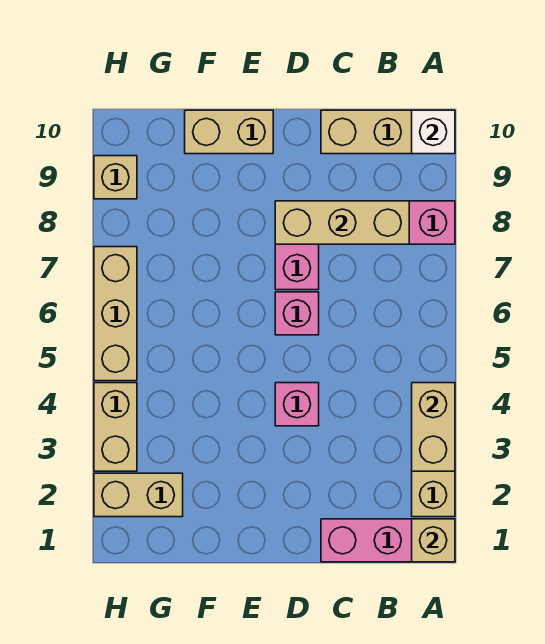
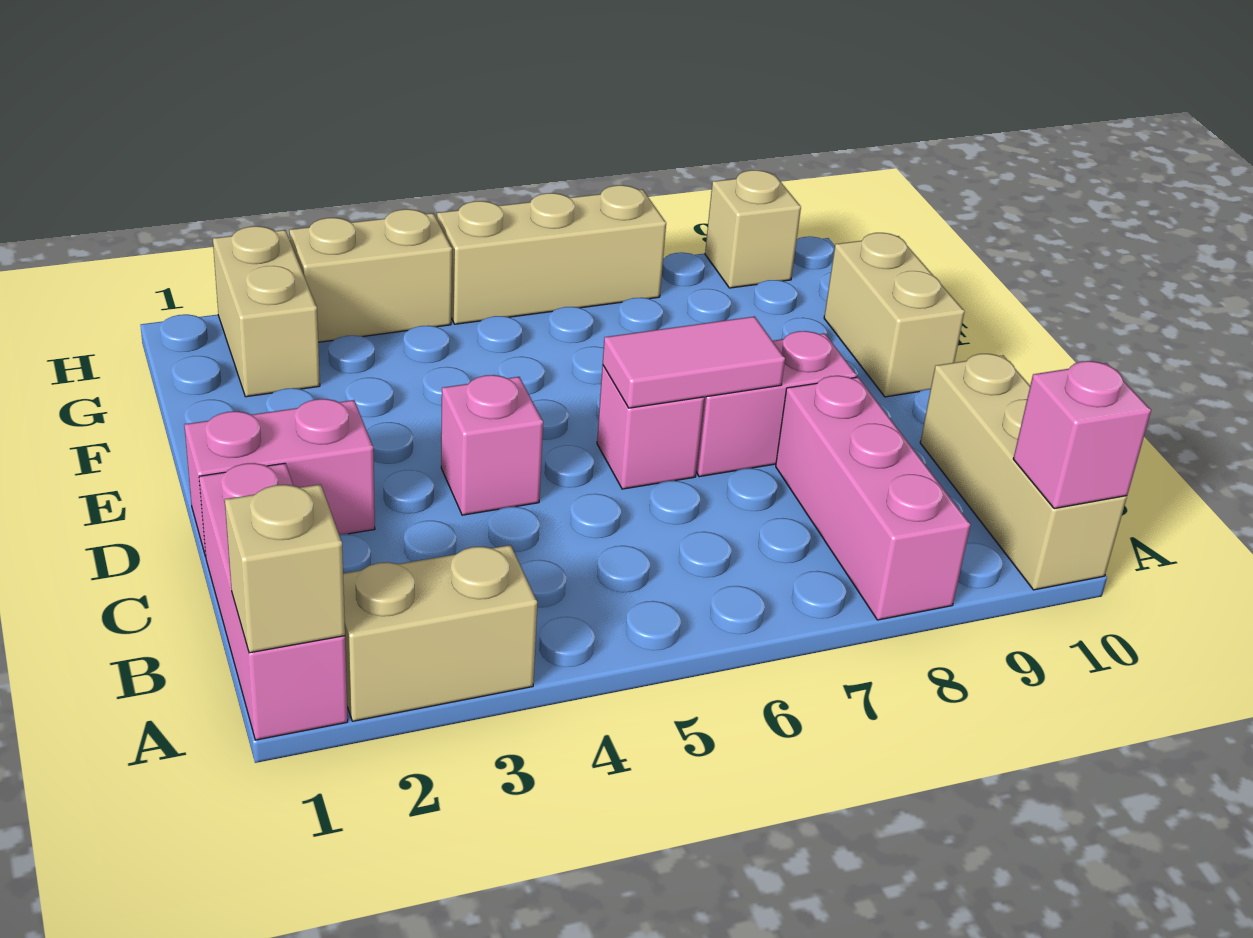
tan brick A3:A4 level 2 -> none
white brick A10 level 2 -> pink brick A10 level 2
tan brick B8:D8 level 2 -> none
none -> pink brick D1:D2 level 1
none -> pink tile D6:D7 level 2

